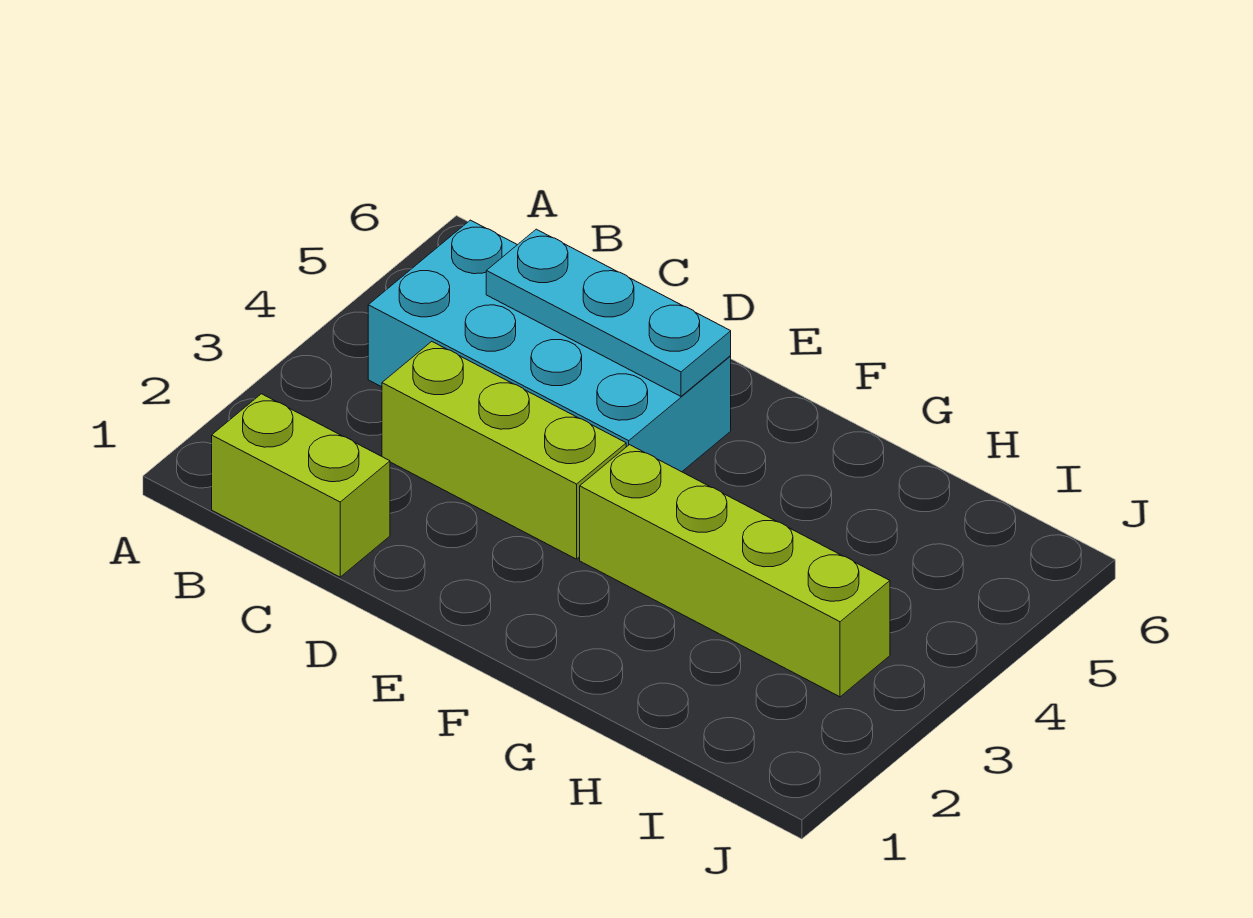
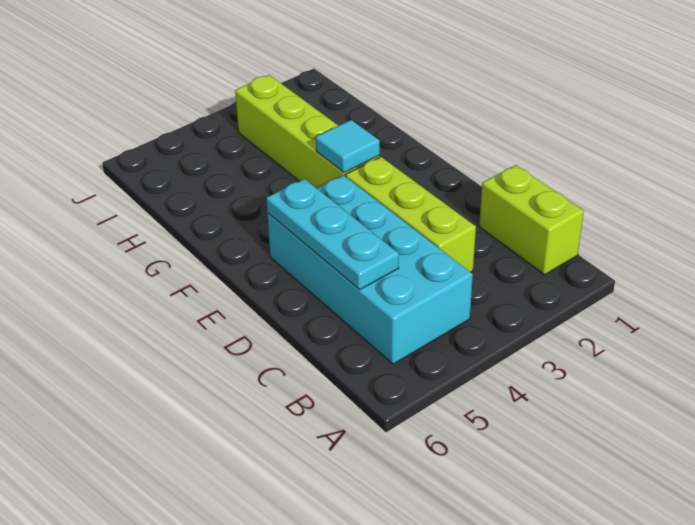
none -> cyan tile F3 level 2

